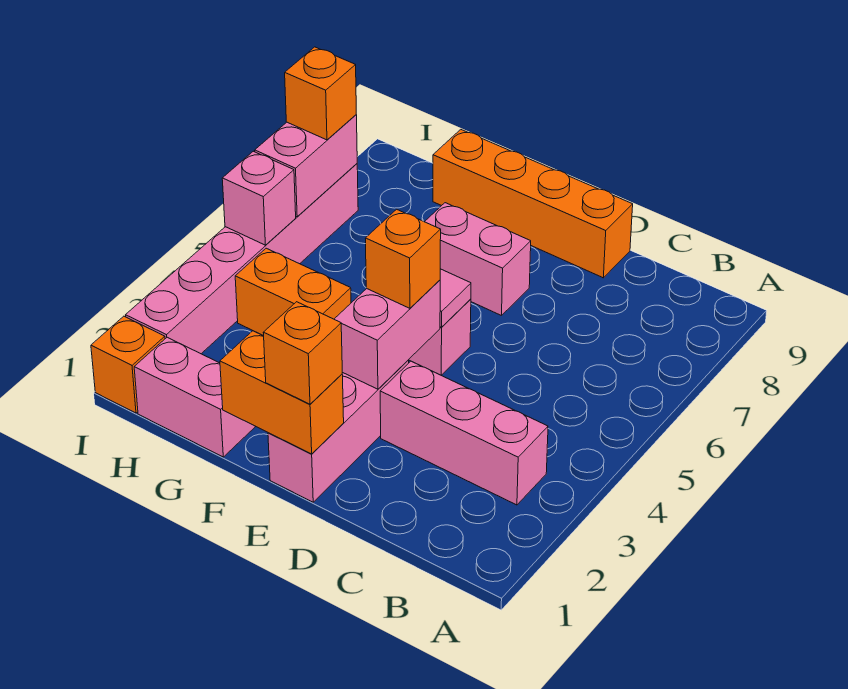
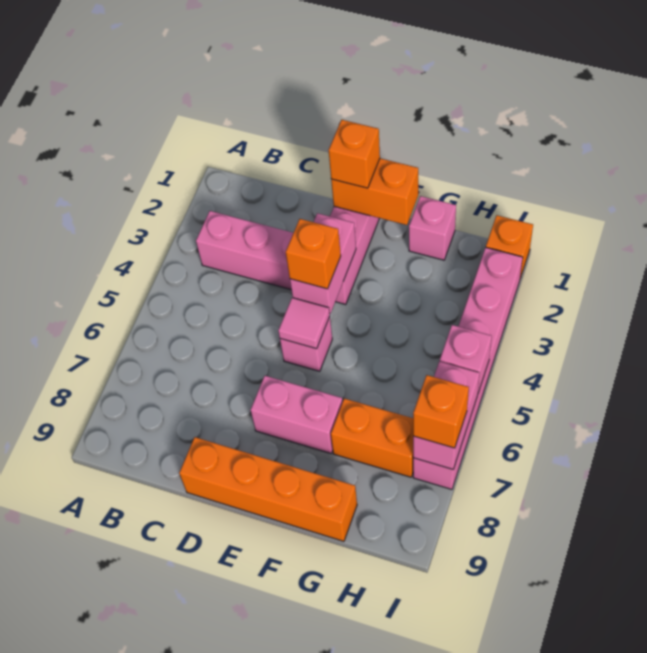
pink brick G1:H1 level 1 -> pink brick G1 level 1
orange brick G4:H4 level 1 -> orange brick G7:H7 level 1

